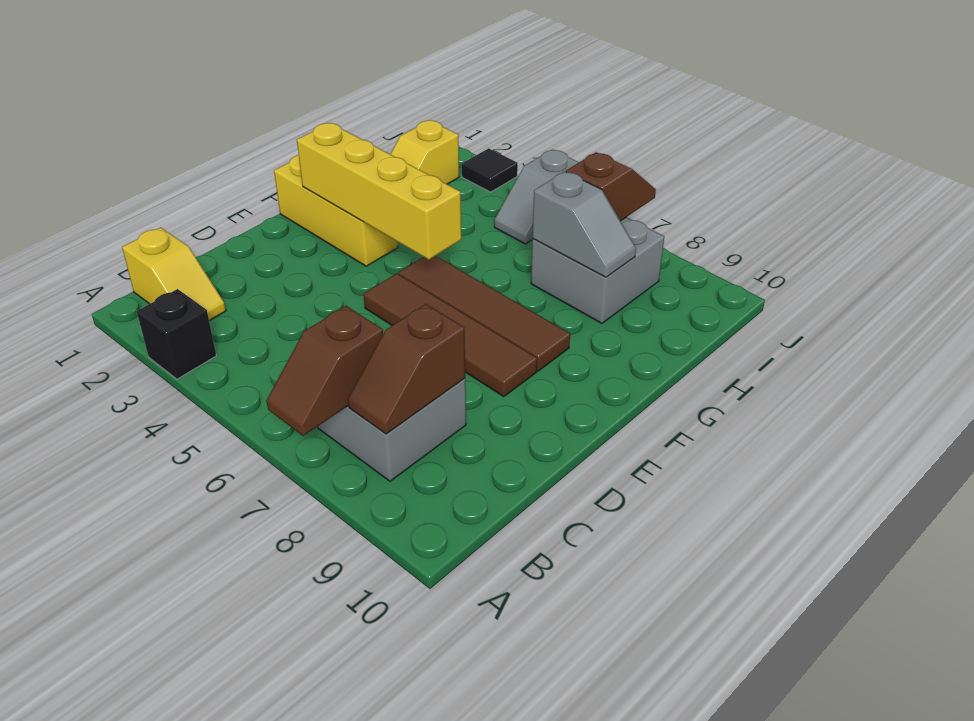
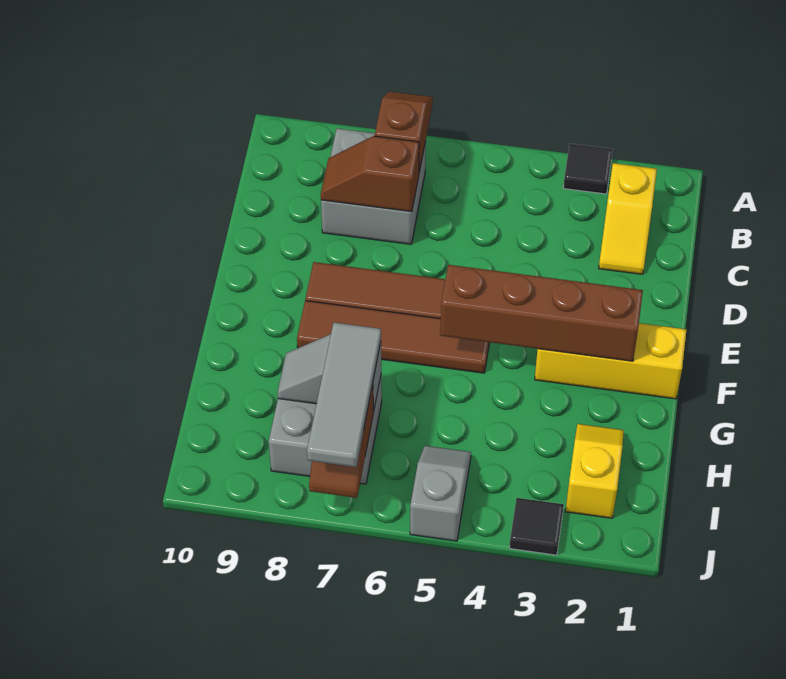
black brick A3 level 1 -> black tile A3 level 1
yellow slope B1:B2 level 1 top 1 -> yellow slope B2:C2 level 1 top B
brown slope B8:C8 level 2 top C -> brown slope C7:C8 level 2 top 7
yellow brick F2:F5 level 2 -> brown brick F2:F5 level 2
none -> grey tile H7:J7 level 3

